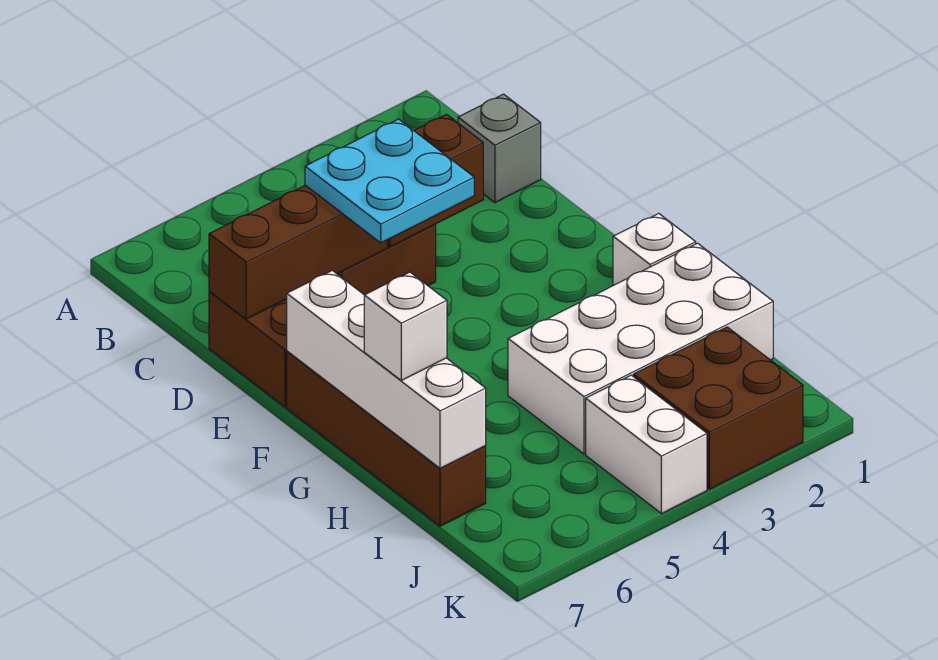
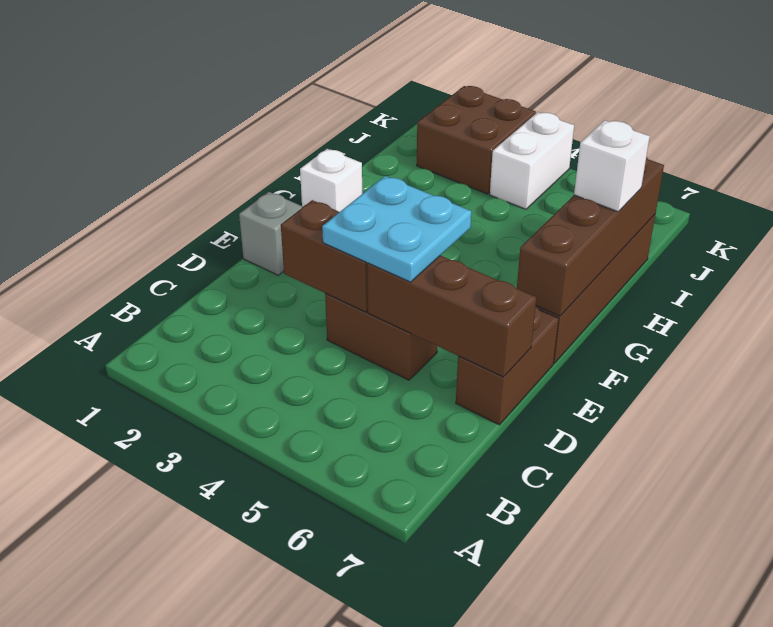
grey brick C1 level 1 -> grey brick E1 level 1
white brick F7:I7 level 2 -> brown brick F7:I7 level 2
white brick H1:I4 level 1 -> none

